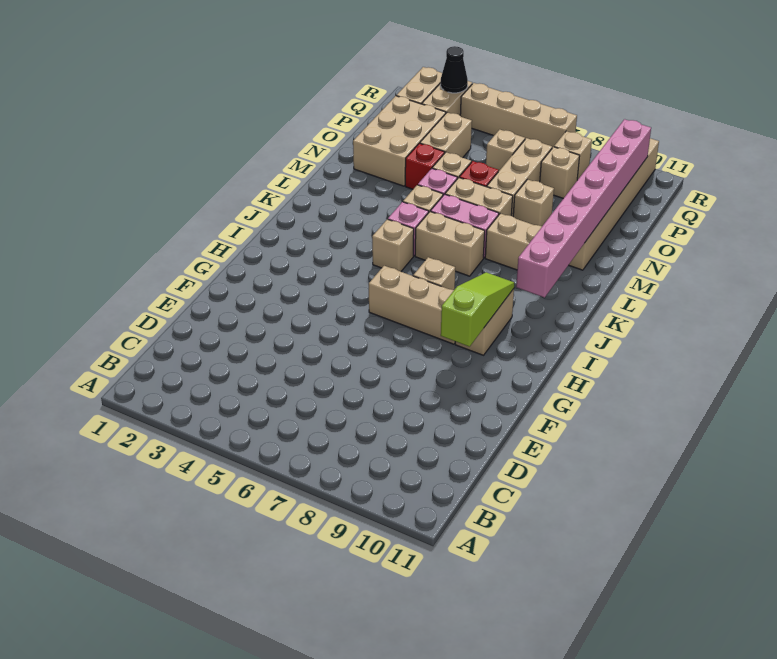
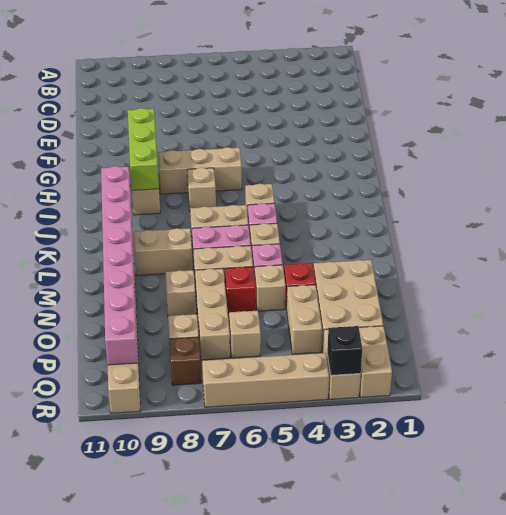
lime slope G9:I9 level 2 top G -> lime brick G9:I9 level 2
tan brick Q8 level 1 -> brown brick Q8 level 1
black cone R3 level 2 -> black brick R3 level 2

